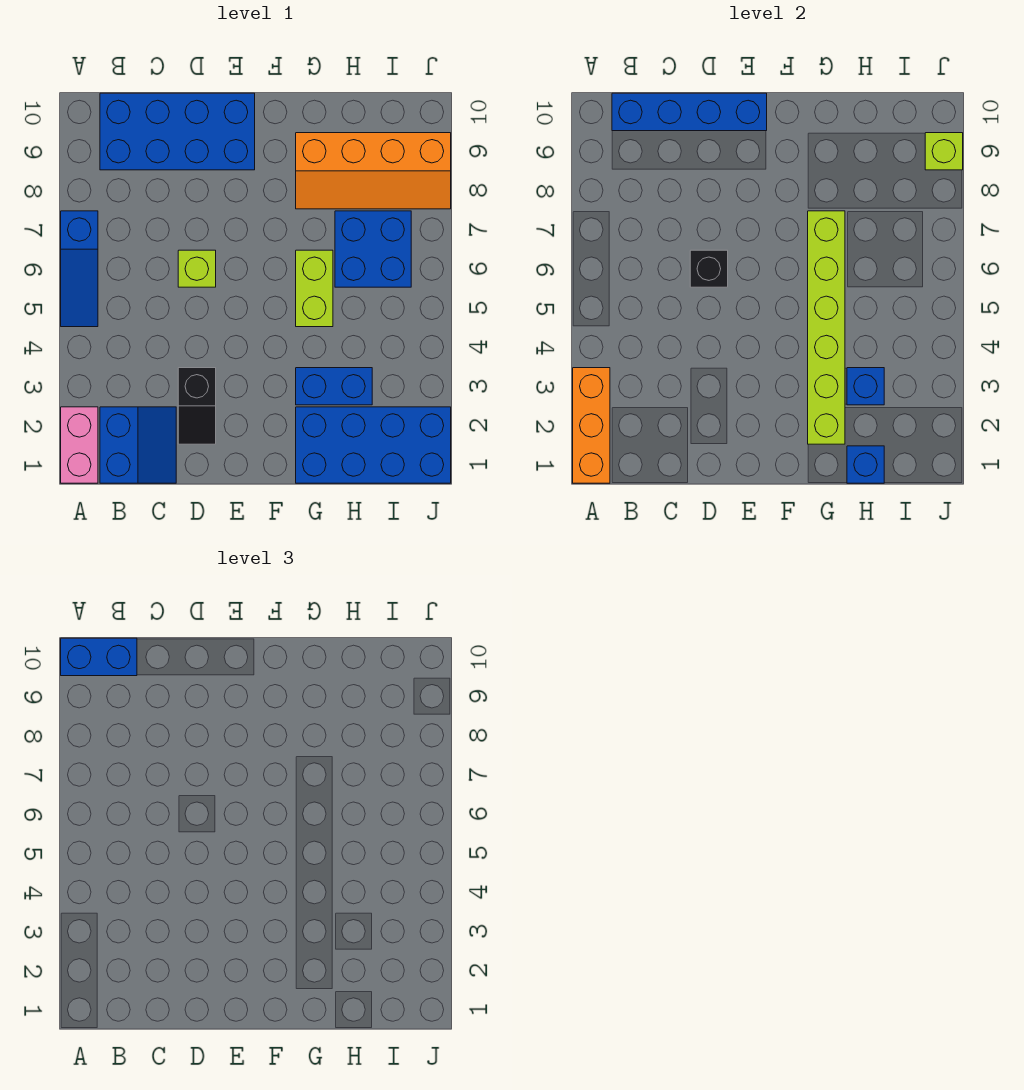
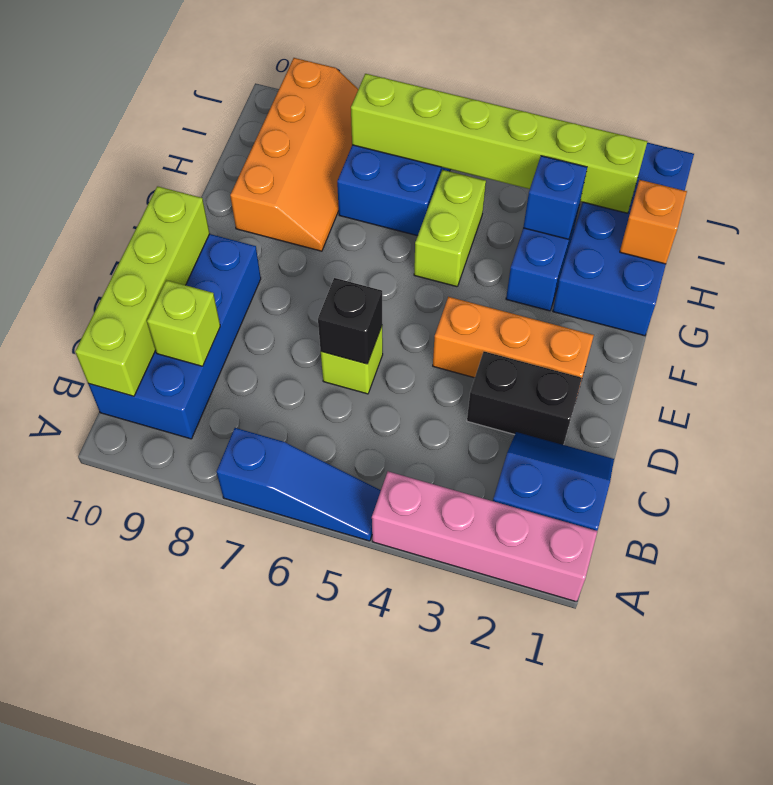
pink brick A1:A2 level 1 -> pink brick A1:A4 level 1
orange brick A1:A3 level 2 -> orange brick E2:E4 level 1
blue brick A10:B10 level 3 -> none
blue brick B10:E10 level 2 -> lime brick B10:E10 level 2
black slope D2:D3 level 1 top 3 -> black brick D2:D3 level 1
lime brick G2:G7 level 2 -> lime brick I2:I7 level 2
lime brick G5:G6 level 1 -> lime brick G5:H5 level 1
blue brick H1 level 2 -> orange brick H1 level 2
lime brick J9 level 2 -> lime brick C9 level 2

